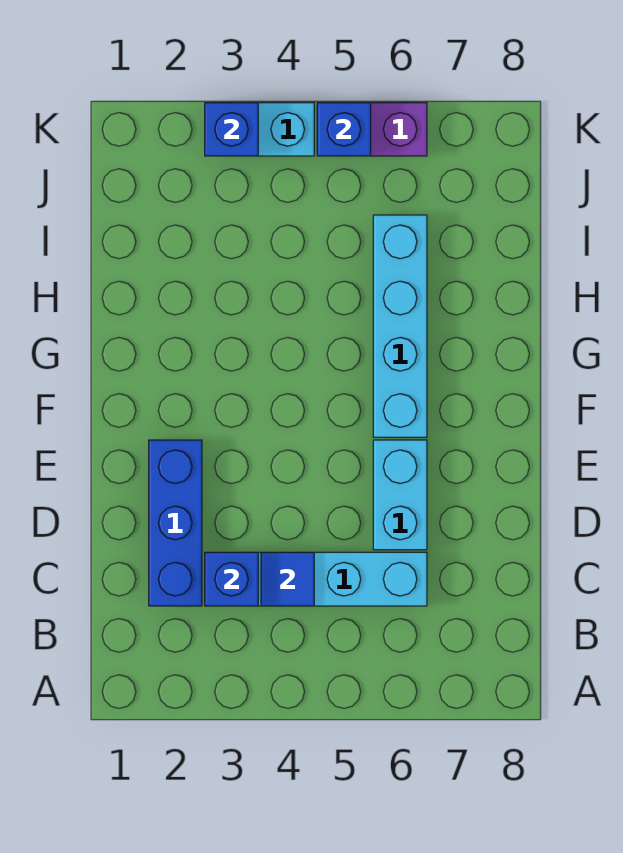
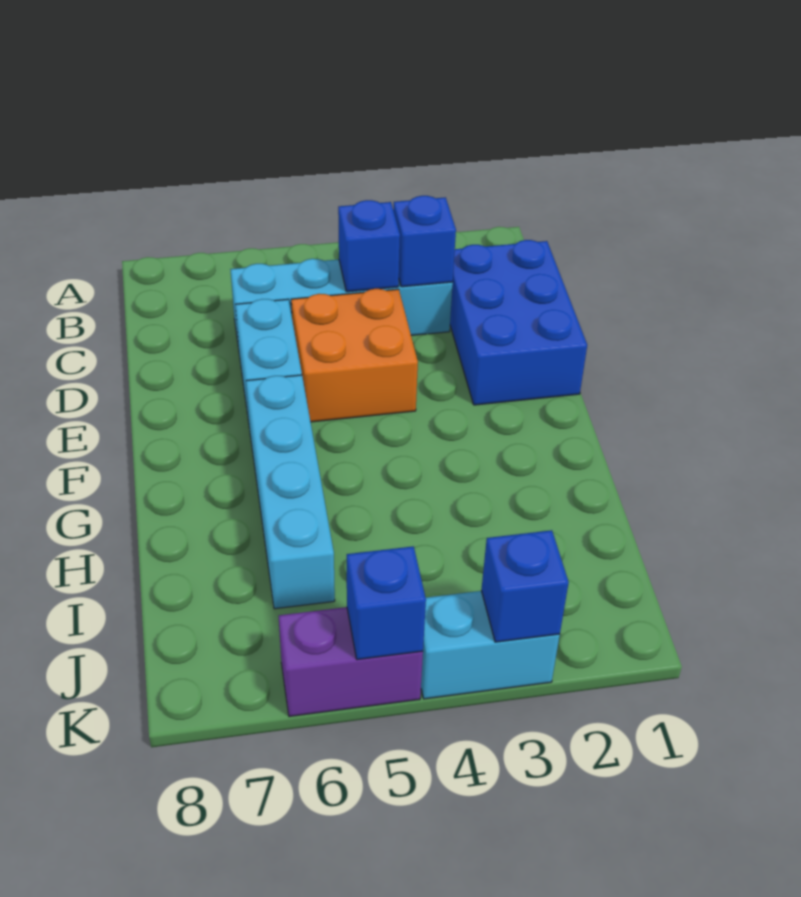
blue brick C2:E2 level 1 -> blue brick C1:E2 level 1
blue tile C4 level 2 -> blue brick C4 level 2
none -> orange brick D4:E5 level 1

